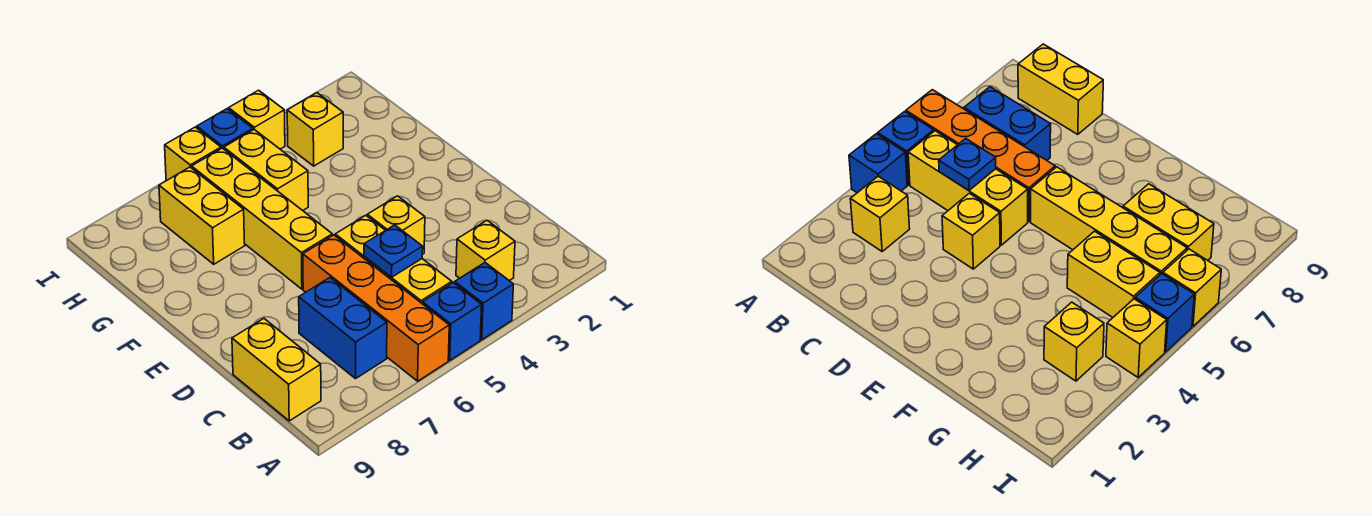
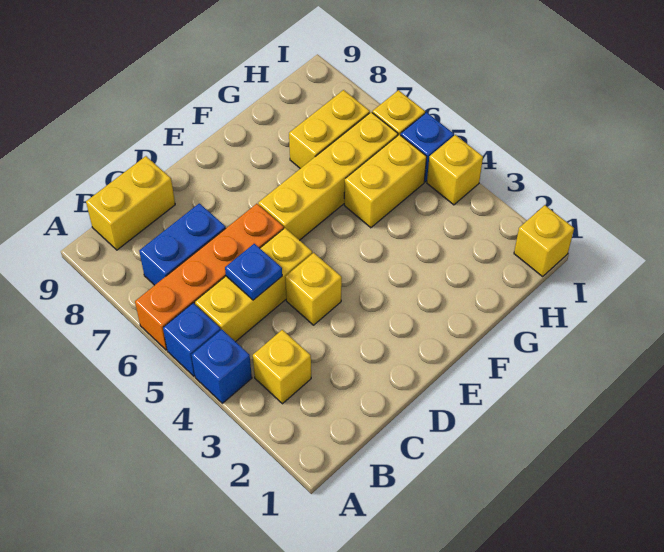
yellow brick H3 level 1 -> yellow brick I1 level 1

